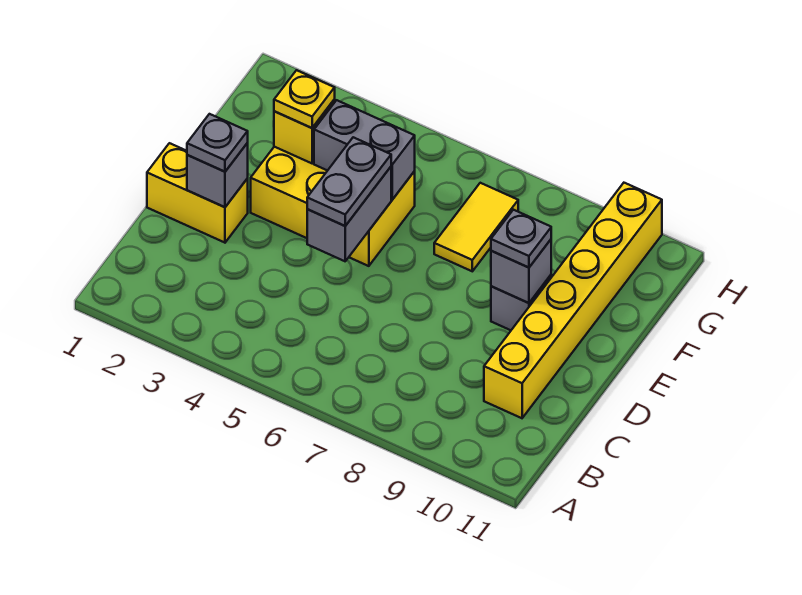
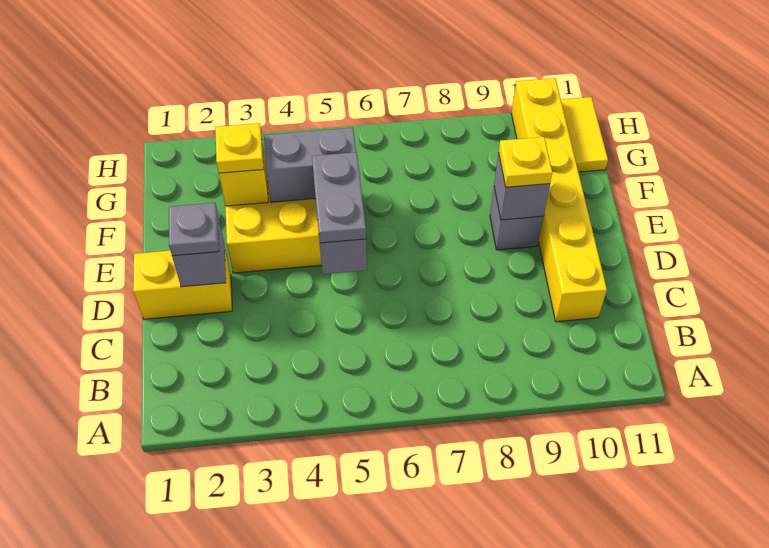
grey plate E9 level 3 -> yellow plate E9 level 3
yellow tile F7:G7 level 1 -> yellow tile G11:H11 level 1

